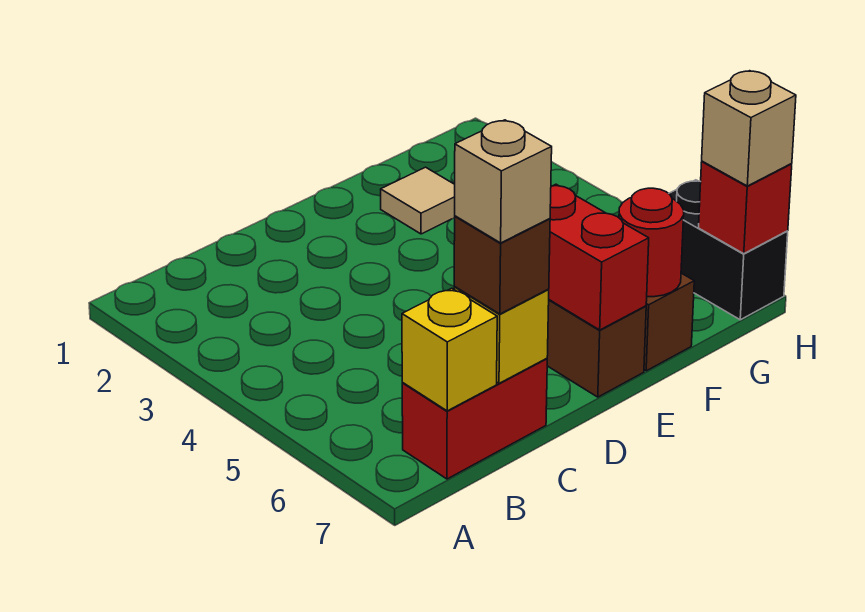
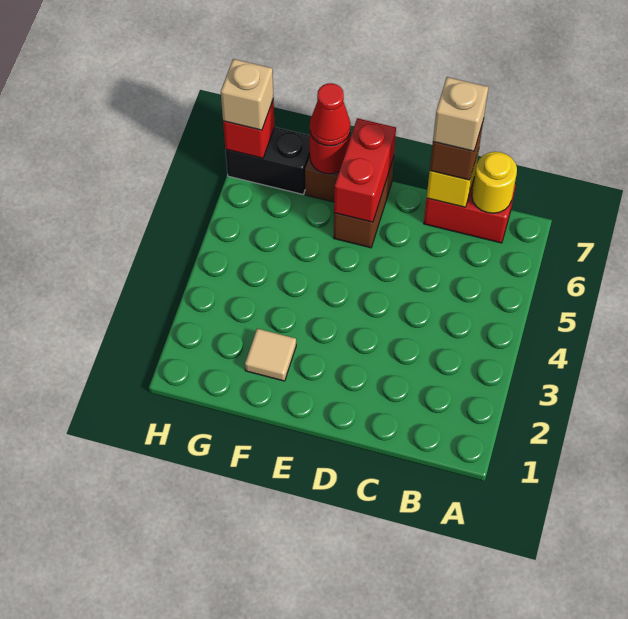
yellow brick B7 level 2 -> yellow round brick B7 level 2
none -> red cone F7 level 3
black brick H6:H7 level 1 -> black brick G7:H7 level 1

